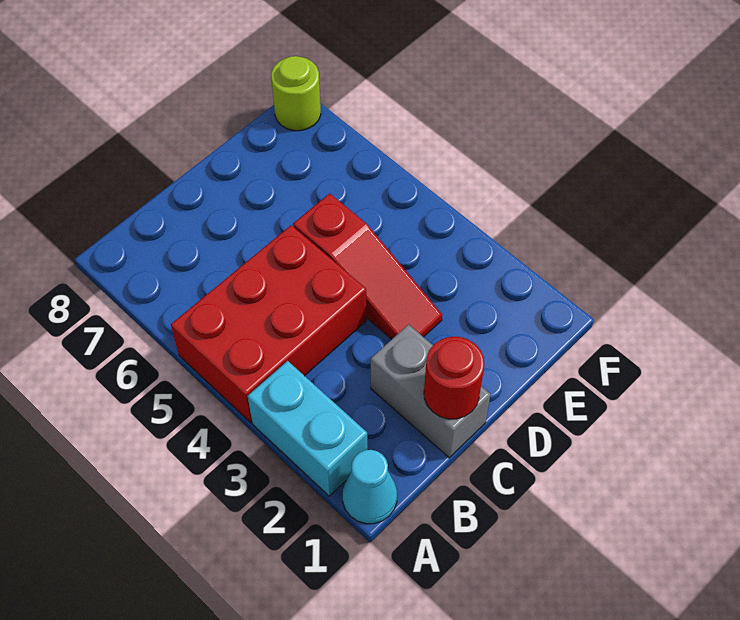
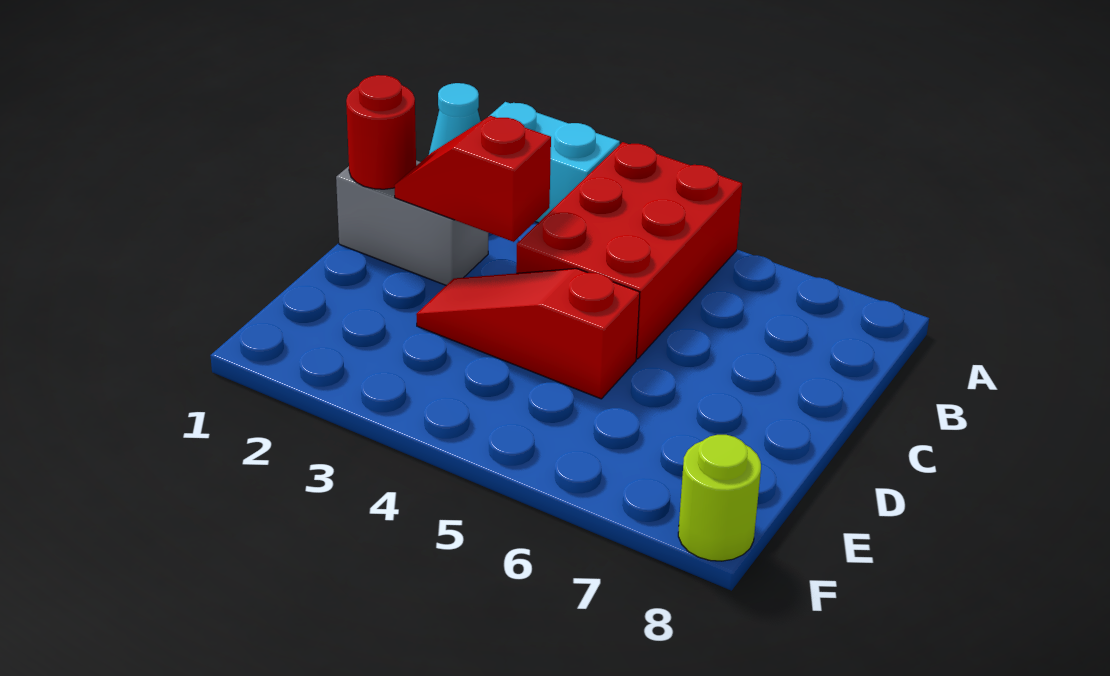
none -> red slope C2:C3 level 2 top 3

